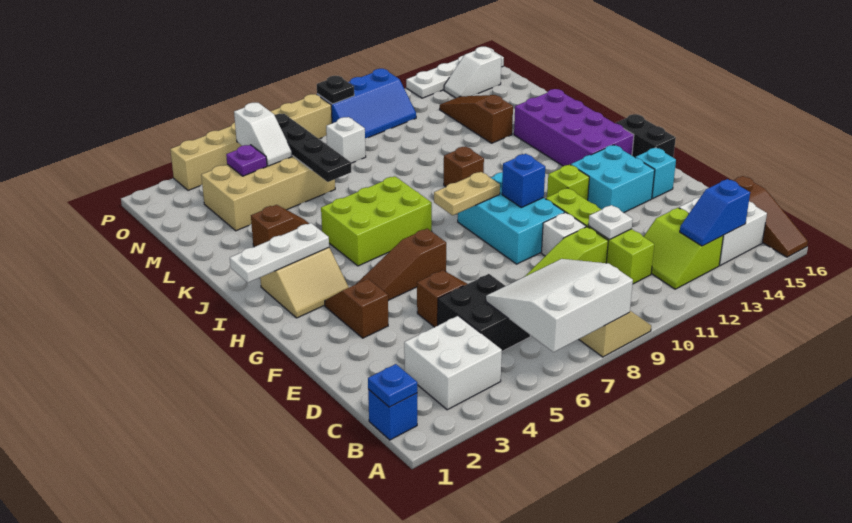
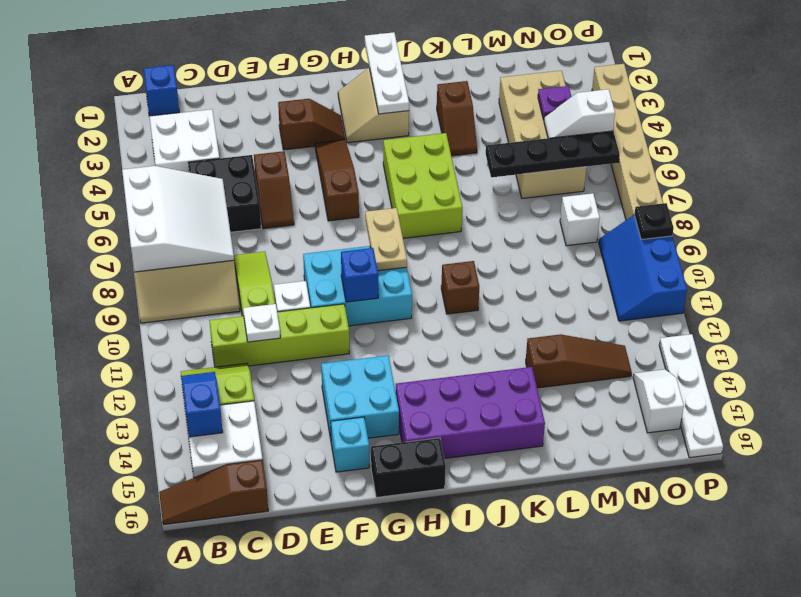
blue plate B1 level 2 -> none
lime brick G12 level 1 -> none

